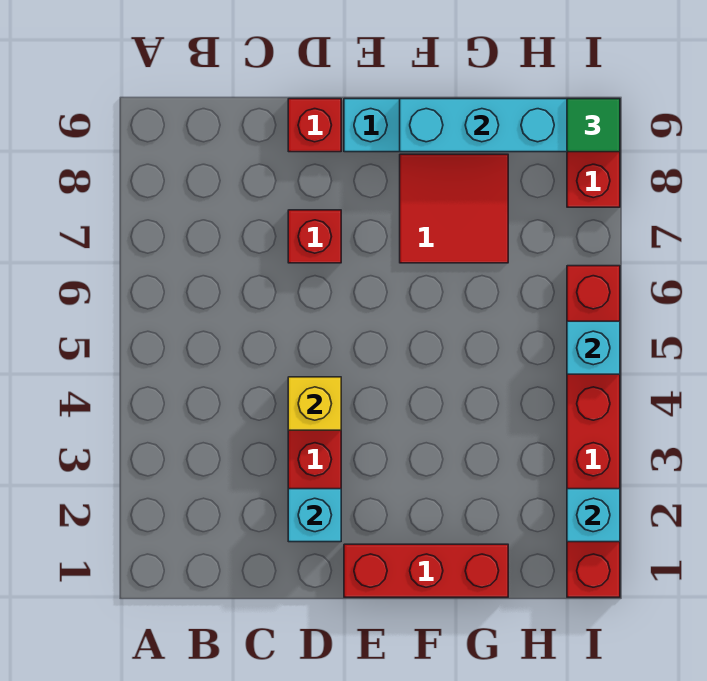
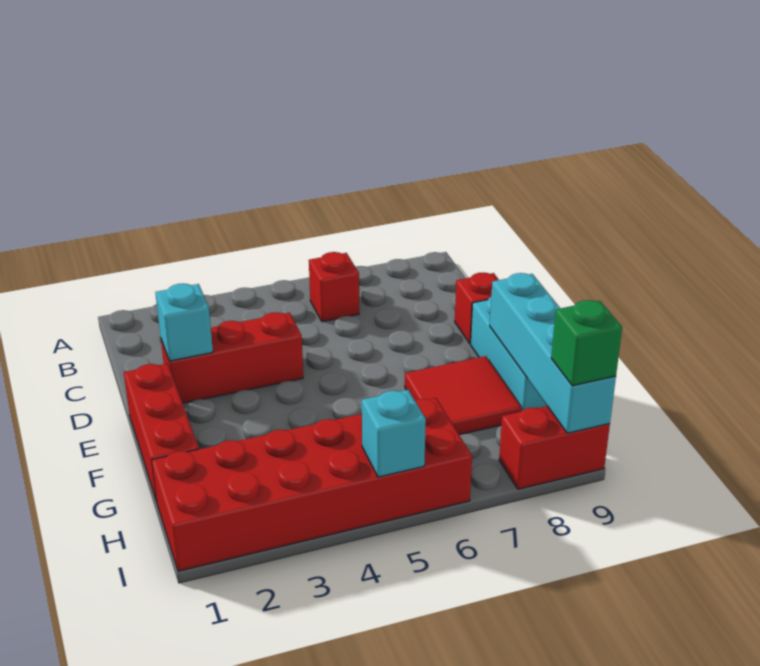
yellow brick D4 level 2 -> none
red brick D7 level 1 -> red brick B6 level 1
red brick I1:I6 level 1 -> red brick H1:I6 level 1
cyan brick I2 level 2 -> none
green tile I9 level 3 -> green brick I9 level 3

